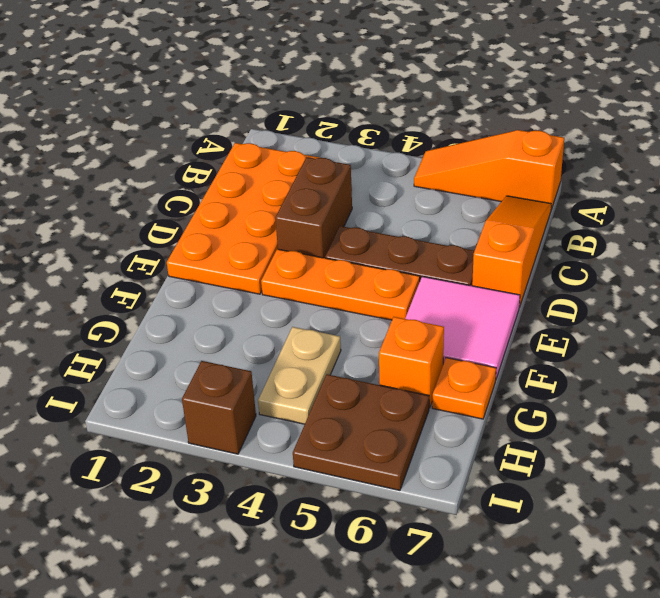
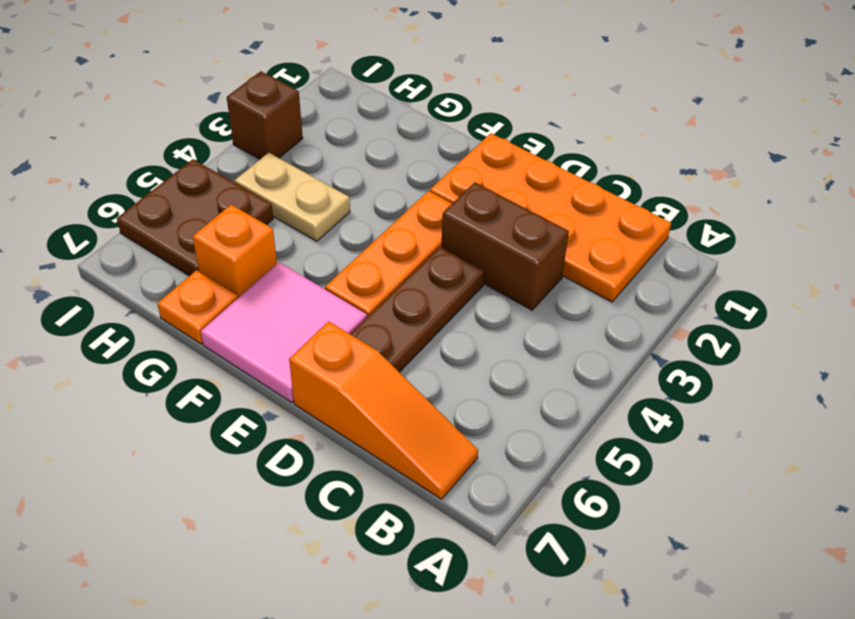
orange slope A5:A7 level 1 top 7 -> none

